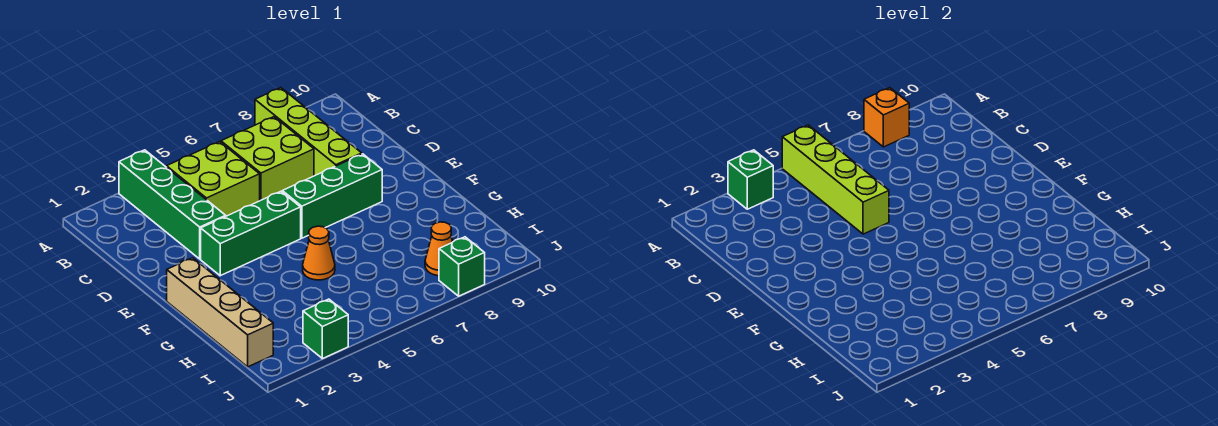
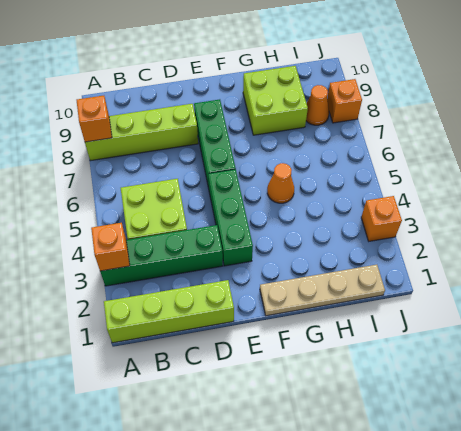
green brick A3 level 2 -> orange brick A3 level 2
lime brick A5:D5 level 2 -> lime brick A1:D1 level 1
lime brick B6:C7 level 1 -> lime brick G8:H9 level 1
tan brick F1:I1 level 1 -> tan plate F1:I1 level 1
green brick J3 level 1 -> orange brick J3 level 1
green brick J8 level 1 -> orange brick J8 level 1

